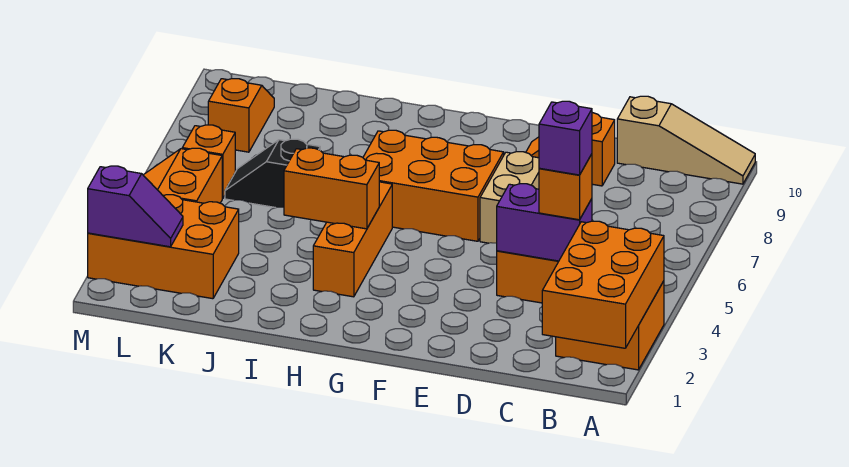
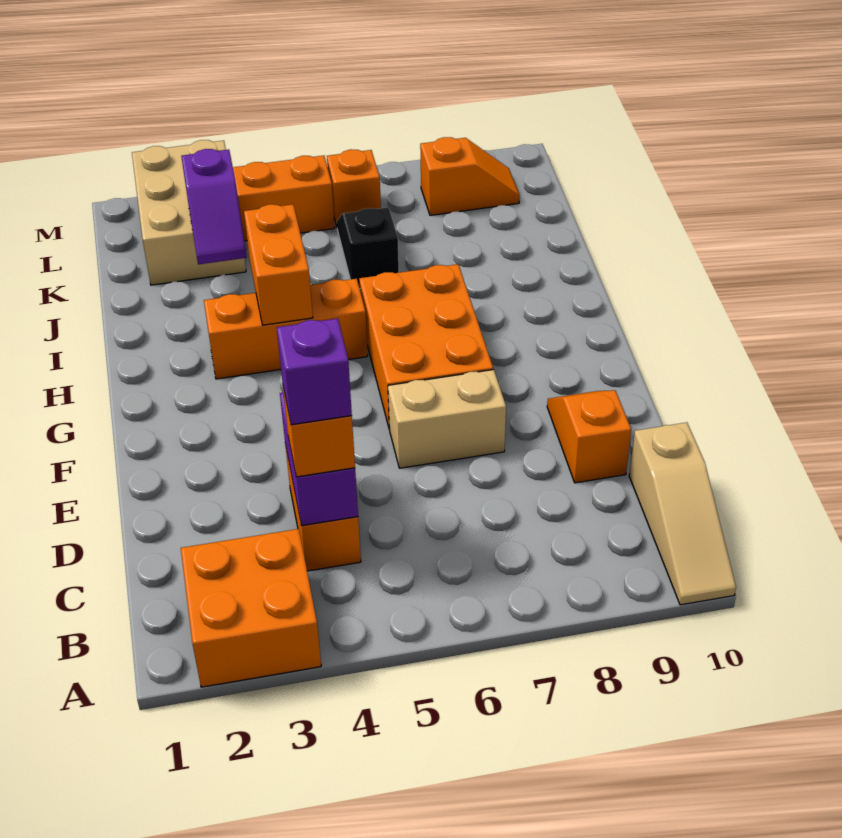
orange brick A1:B3 level 2 -> none
orange brick K2:M3 level 1 -> tan brick K2:M3 level 1
purple slope L2:M2 level 2 top M -> purple slope J3:K3 level 2 top K

